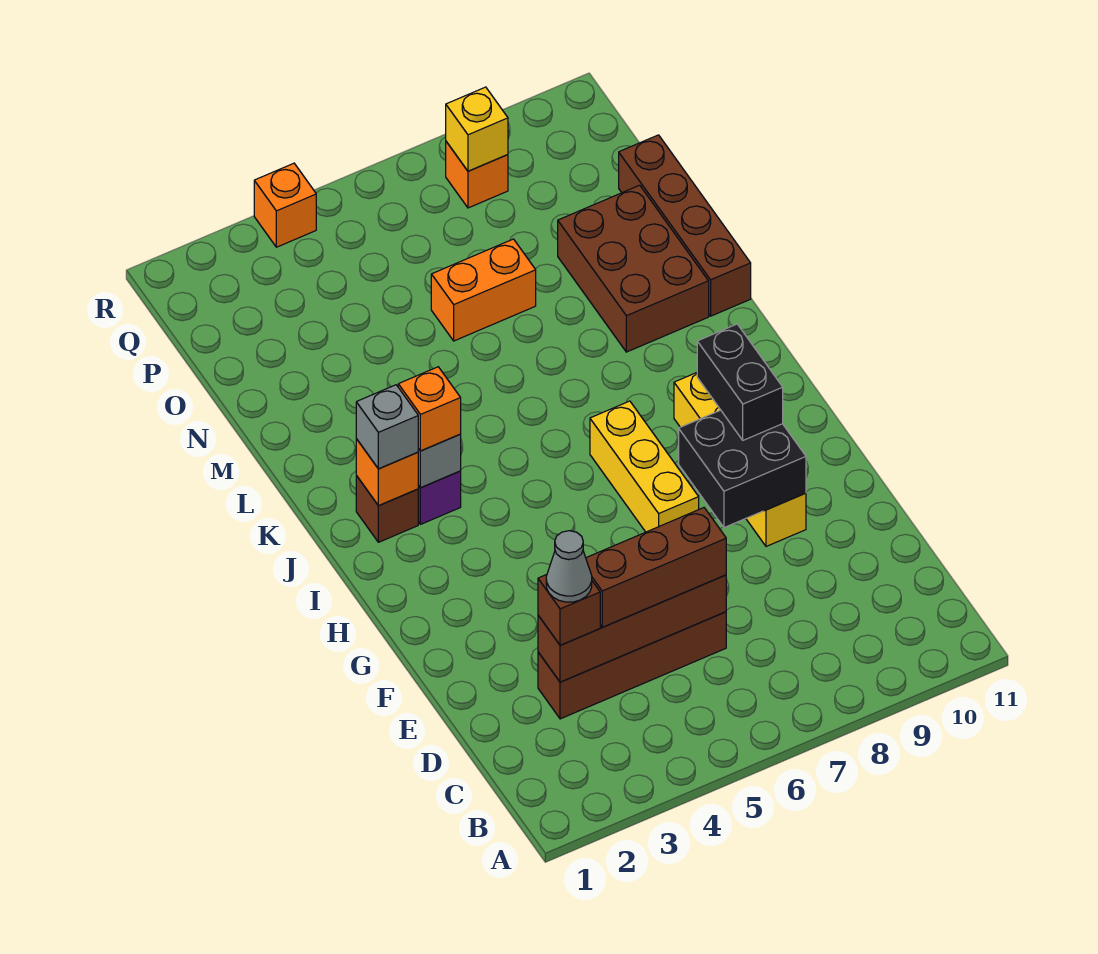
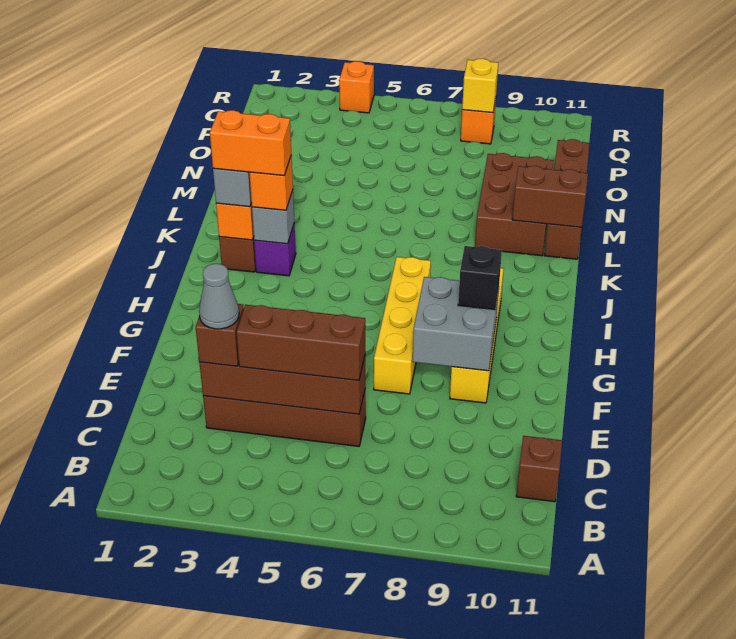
none -> brown brick C11 level 1
black brick F8:G9 level 2 -> grey brick F8:G9 level 2
yellow brick G7:I7 level 1 -> yellow brick F7:I7 level 1
black brick G9:H9 level 3 -> black brick G9 level 3
none -> brown brick L10:L11 level 2
orange brick N6:N7 level 1 -> orange brick J2:J3 level 4

